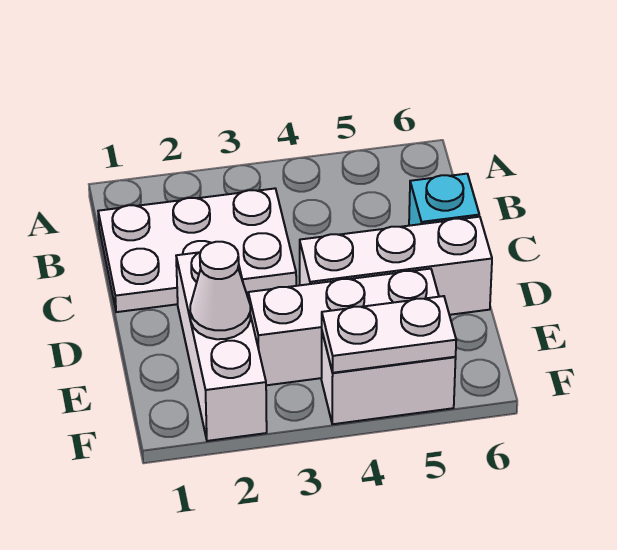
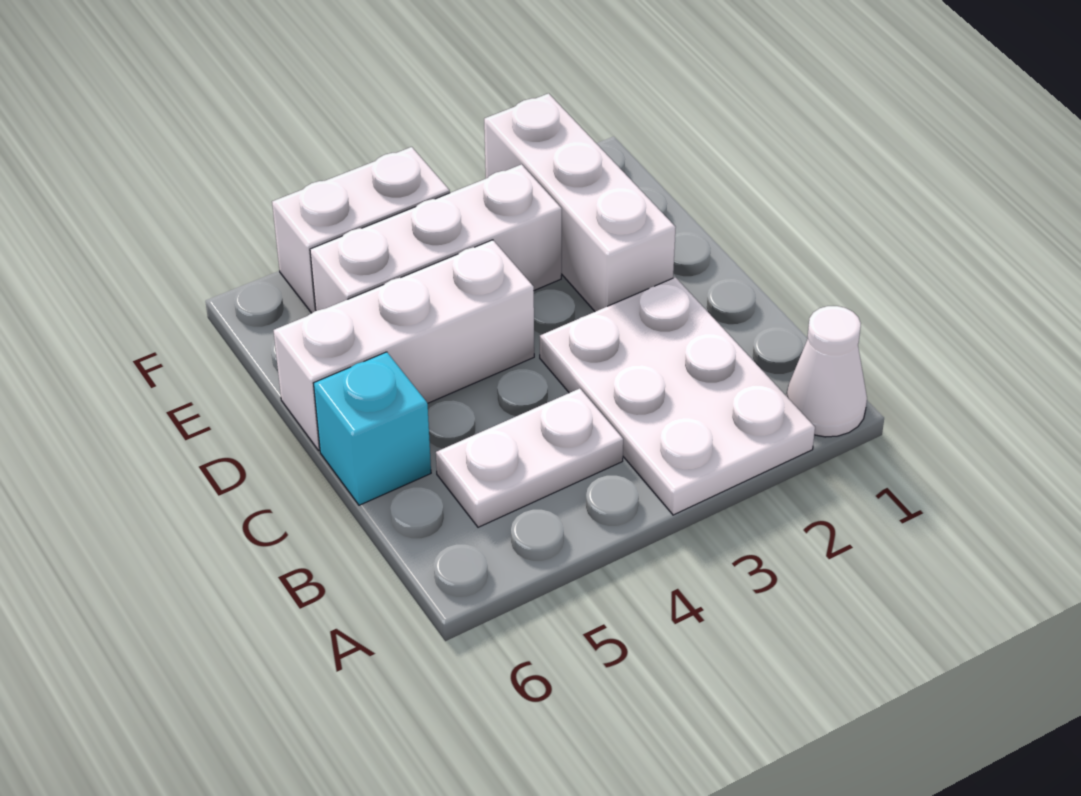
white plate B1:C3 level 1 -> white plate A2:C3 level 1
white cone E2 level 2 -> white cone A1 level 1
white plate F4:F5 level 2 -> white plate B4:B5 level 1

